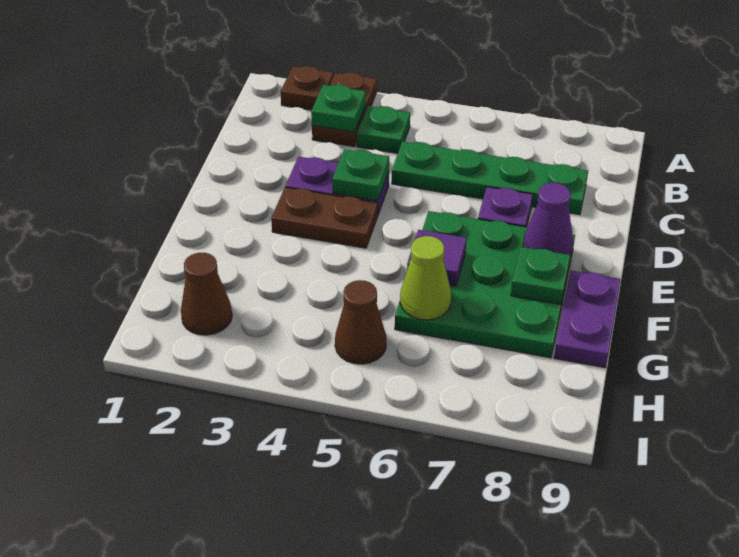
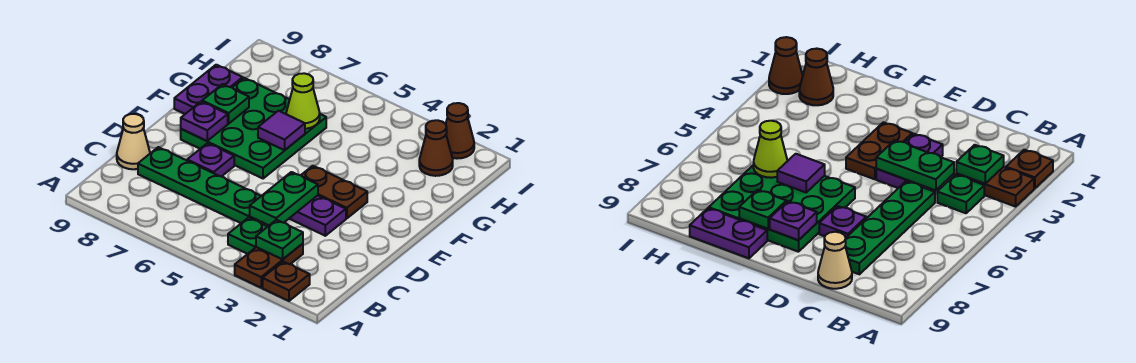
none -> tan cone C9 level 1
green plate D4 level 2 -> green plate C4:D4 level 2
purple cone E8 level 2 -> purple plate E8 level 2
brown cone H5 level 1 -> brown cone I2 level 1

